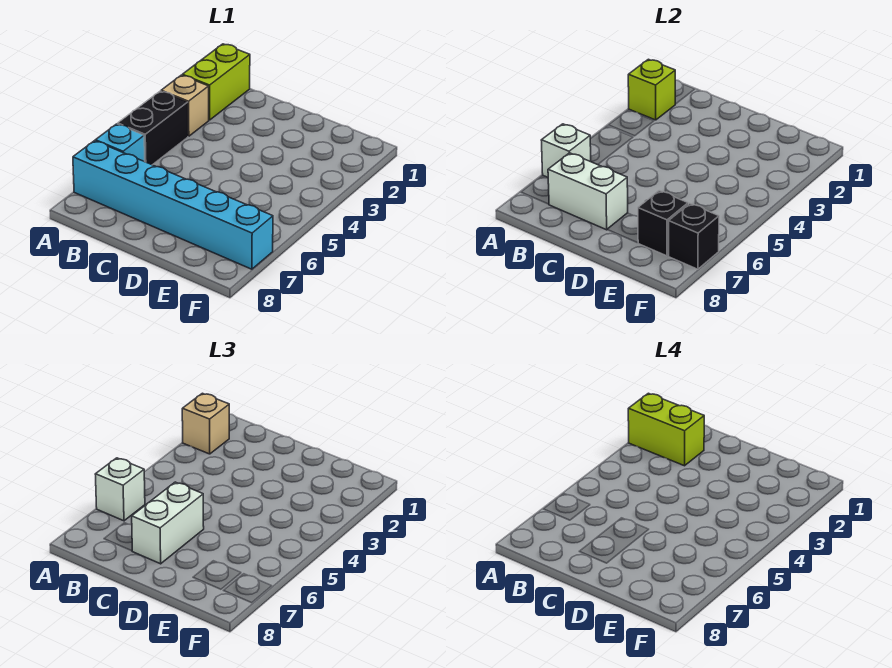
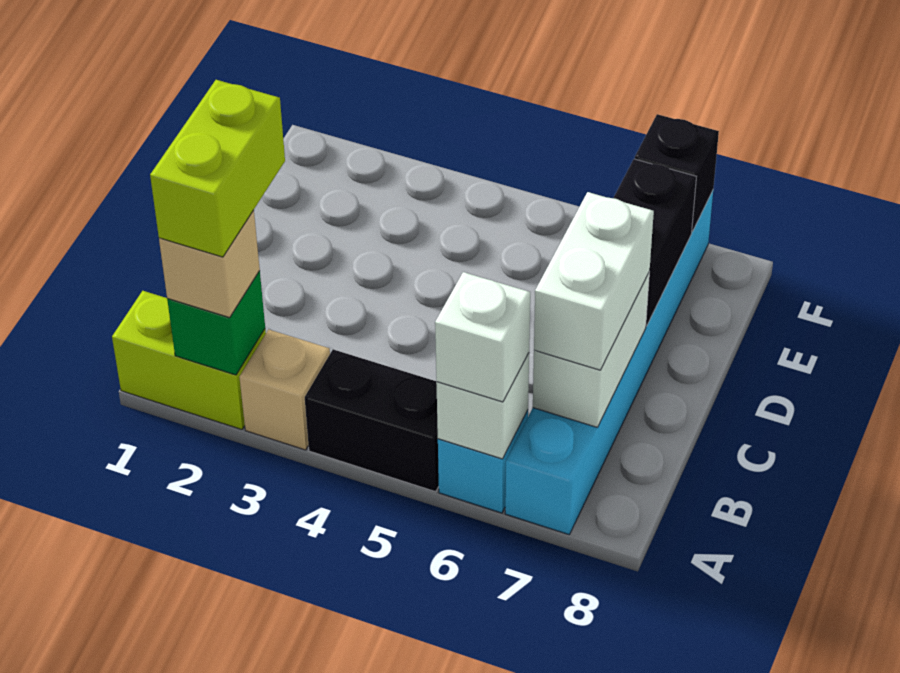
lime brick A2 level 2 -> green brick A2 level 2
white brick C6:C7 level 3 -> white brick B7:C7 level 3
black brick E7 level 2 -> black brick D7:E7 level 2

